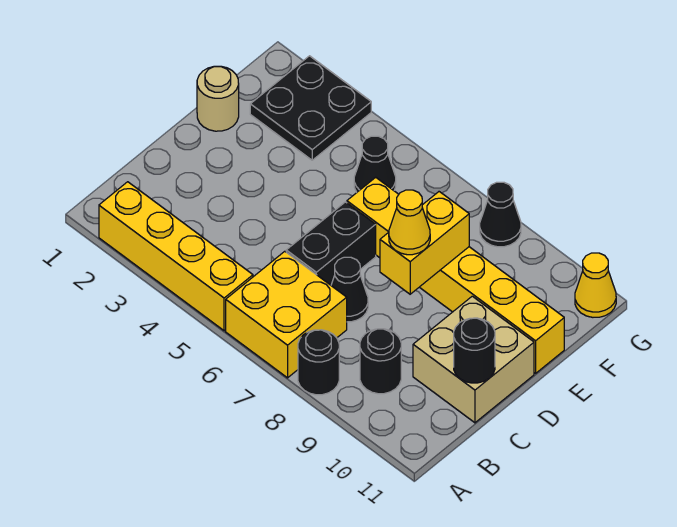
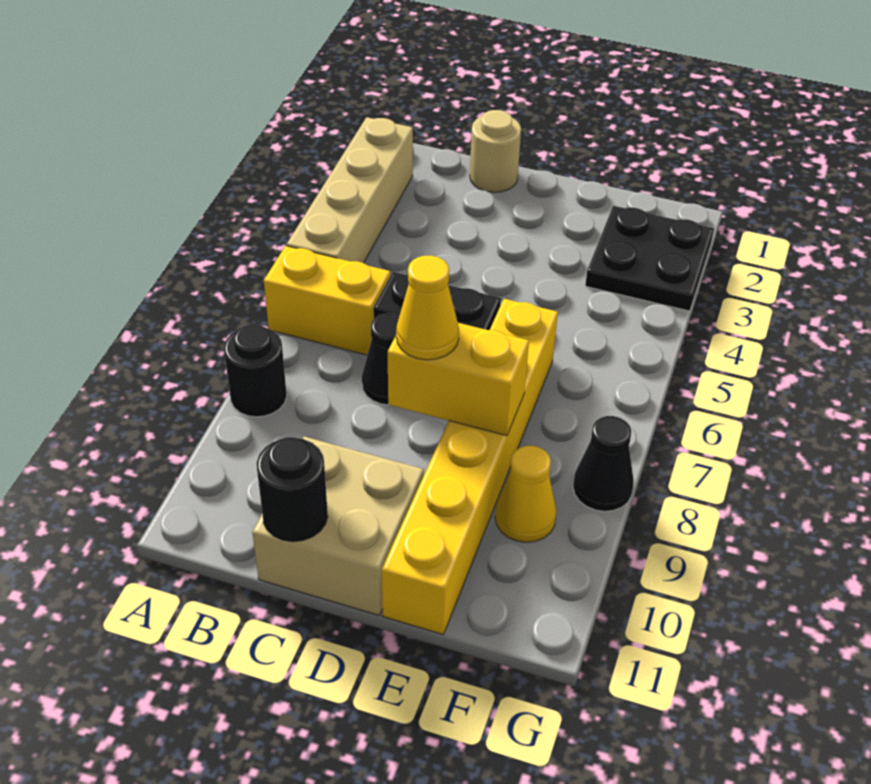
yellow brick A2:A5 level 1 -> tan brick A2:A5 level 1
yellow brick A6:B7 level 1 -> yellow brick A6:B6 level 1
black round brick B9 level 1 -> none
tan round brick E1 level 1 -> tan round brick C1 level 1
black cone F5 level 1 -> none
yellow cone G11 level 1 -> yellow cone F9 level 1

